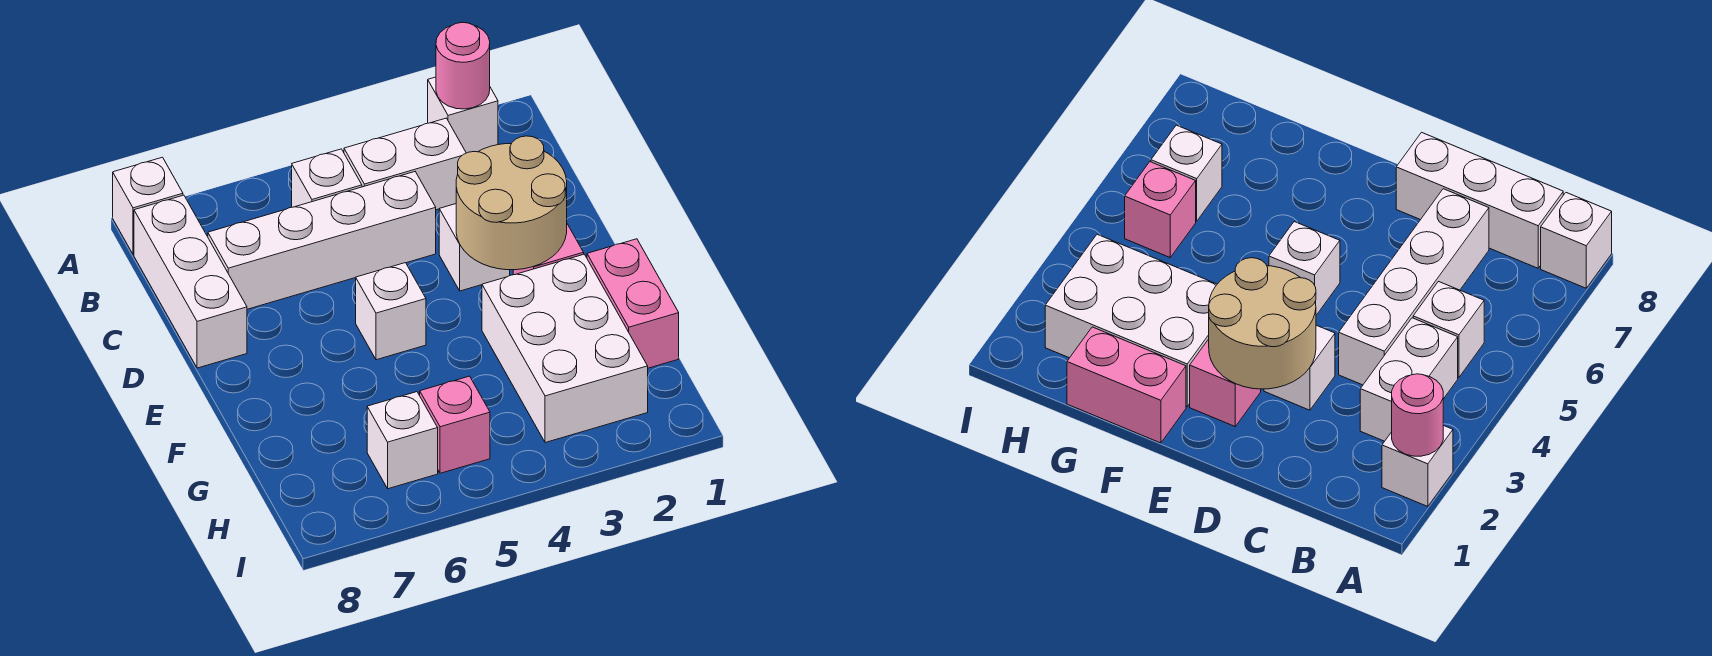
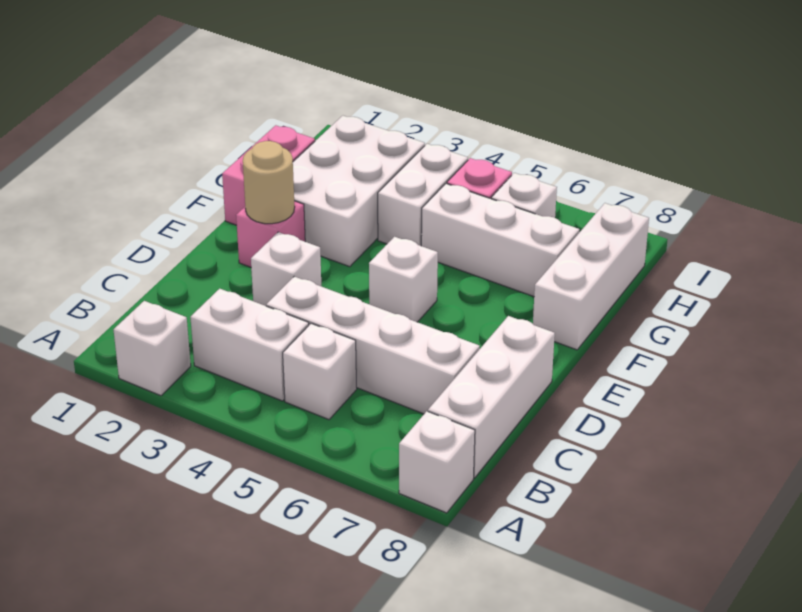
pink round brick A2 level 2 -> none
tan round brick D2:E3 level 2 -> tan round brick E2 level 2
none -> white brick F8:H8 level 1
none -> white brick G4:H4 level 1
none -> white brick G5:G7 level 1

